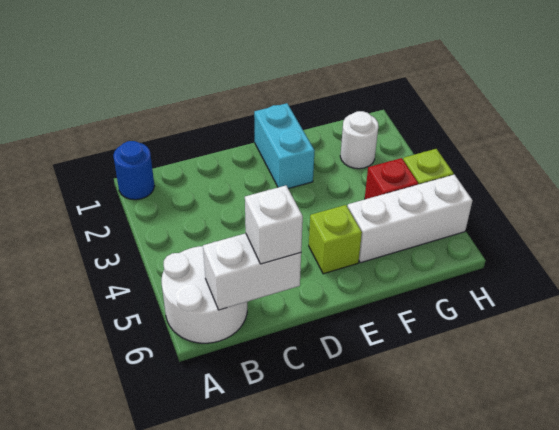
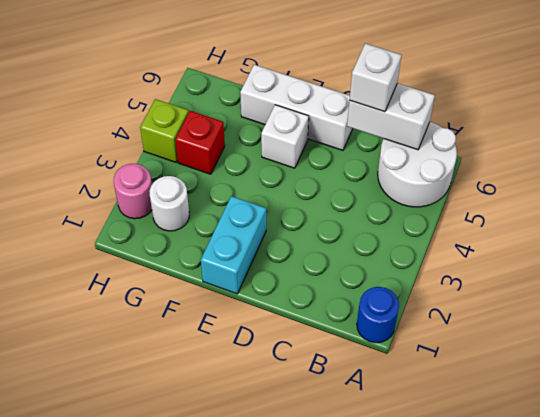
lime brick E5 level 1 -> white brick E5 level 1
white brick F5:H5 level 1 -> white brick D6:F6 level 1
none -> pink round brick H2 level 1

